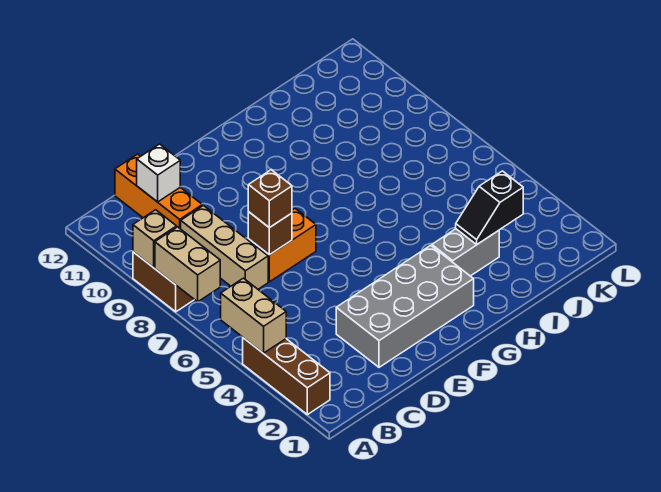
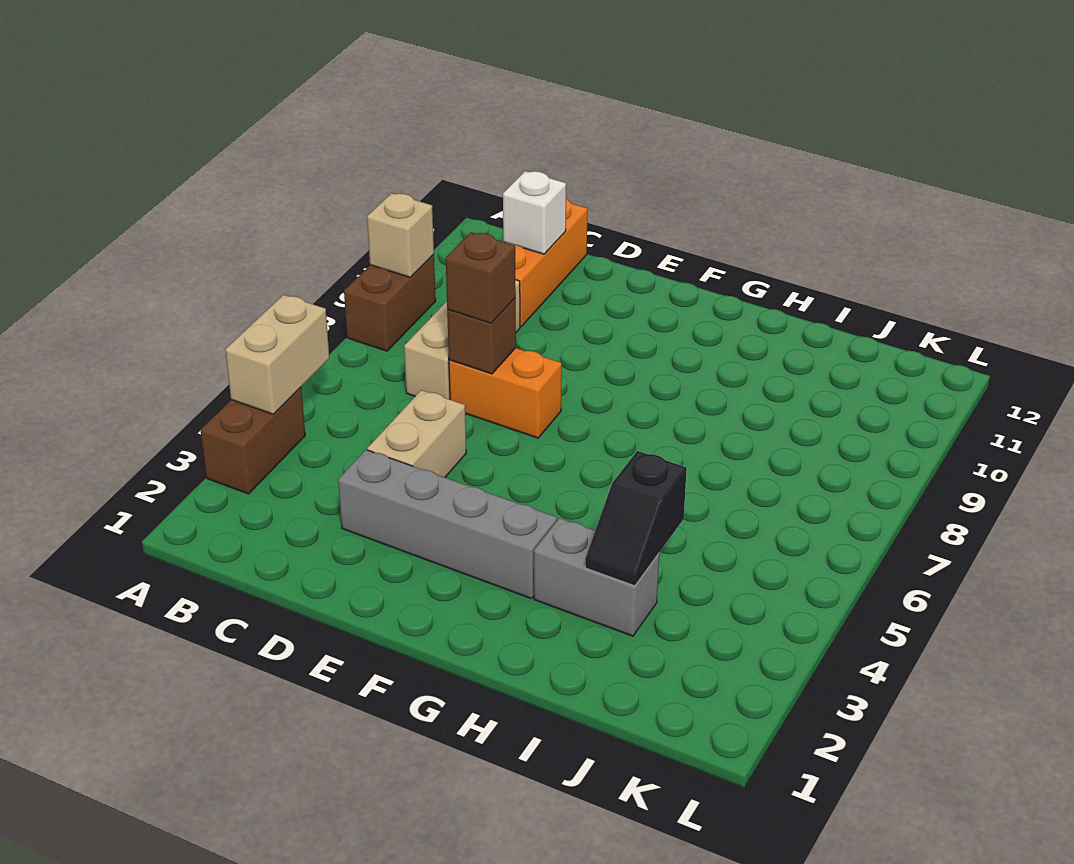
brown brick A2:A4 level 1 -> brown brick A3:A4 level 1
tan brick A7:A8 level 2 -> tan brick D4:D5 level 1
grey brick D2:G3 level 1 -> grey brick D3:G3 level 1
black slope I3:J3 level 2 top J -> black slope I3:I4 level 2 top 4

